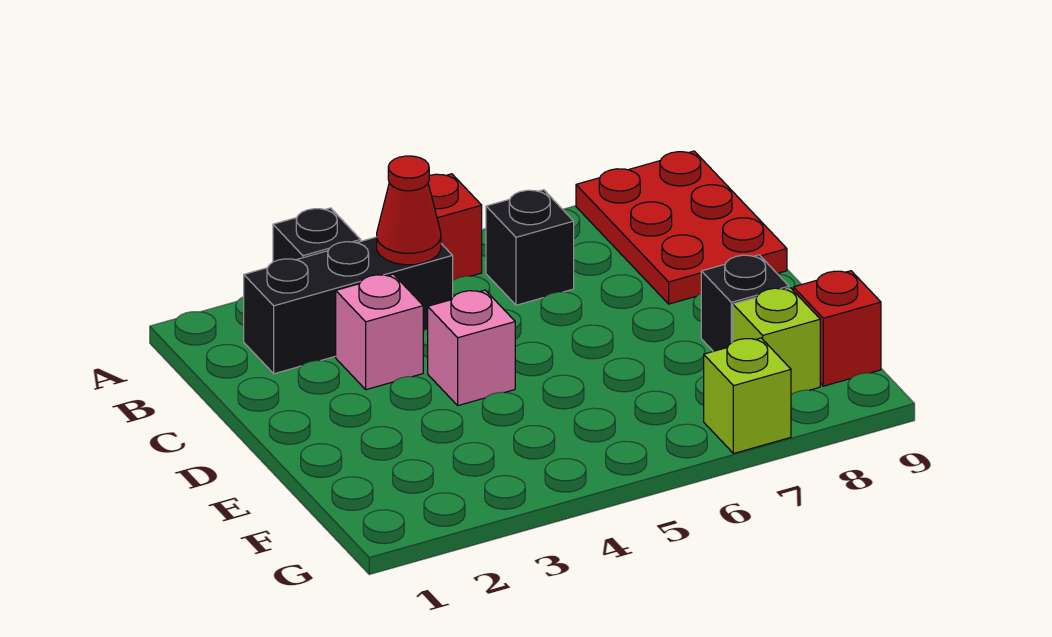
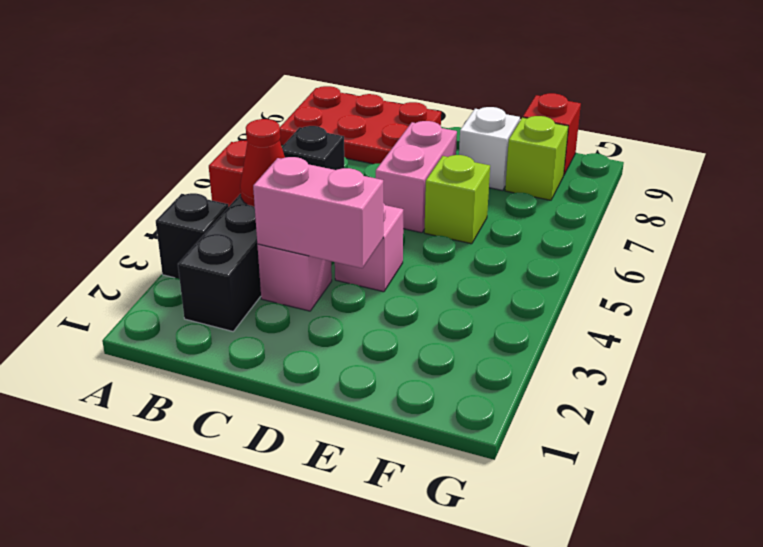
none -> pink brick C3:D3 level 2
none -> pink brick D6:D7 level 1
black brick E8 level 1 -> white brick E8 level 1
lime brick G7 level 1 -> lime brick E6 level 1

